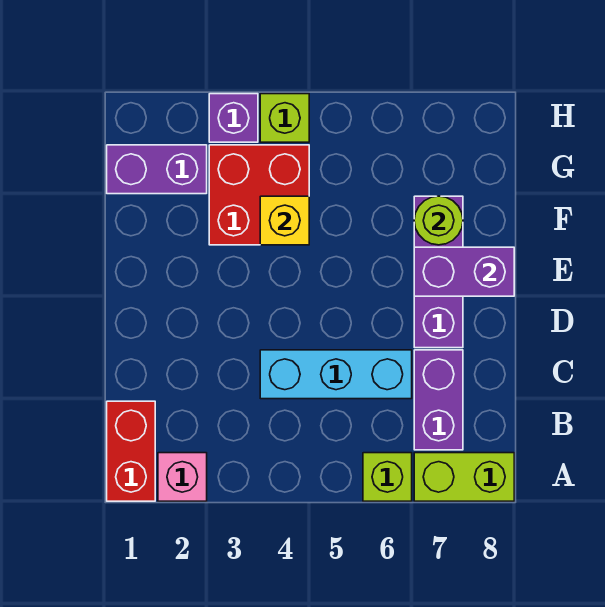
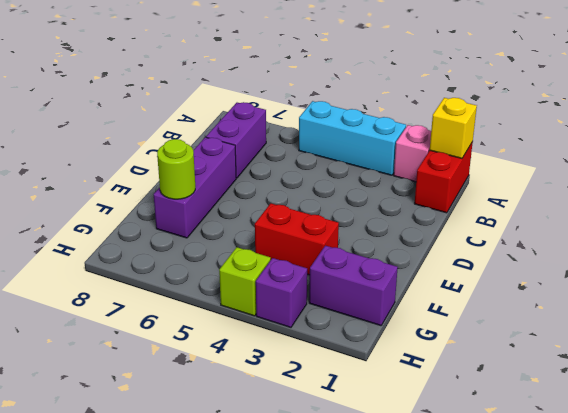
lime brick A6 level 1 -> none
lime brick A7:A8 level 1 -> none
cyan brick C4:C6 level 1 -> cyan brick A3:A5 level 1
purple brick E7:E8 level 2 -> none
red brick F3:G4 level 1 -> red brick F3:F4 level 1
yellow brick F4 level 2 -> yellow brick A1 level 2

